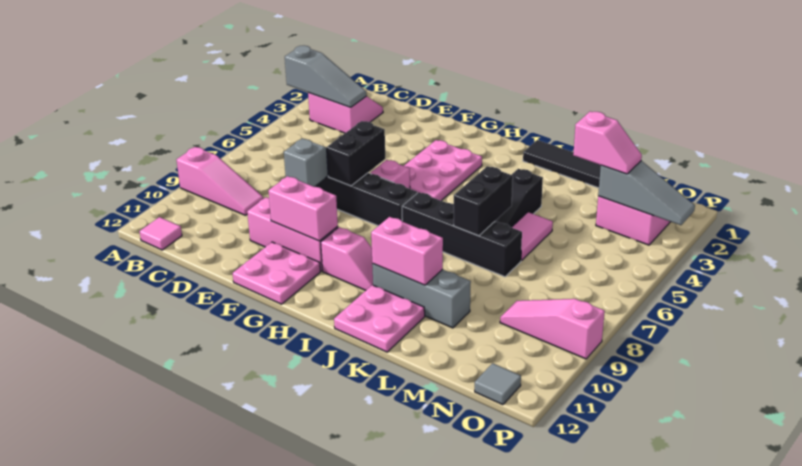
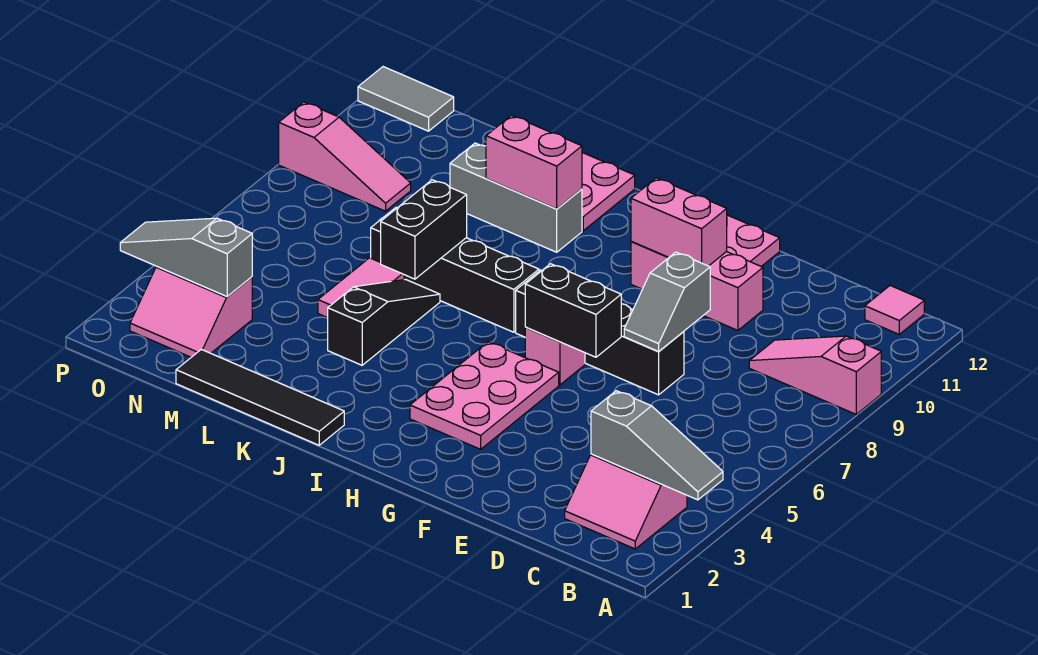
grey slope A3:C3 level 2 top A -> grey slope A3:C3 level 2 top C
black brick F6:F7 level 2 -> black brick F6:G6 level 2
pink slope H10:I10 level 1 top H -> none
pink slope M3:N3 level 3 top M -> none
grey tile O12 level 1 -> grey tile O12:P12 level 1

